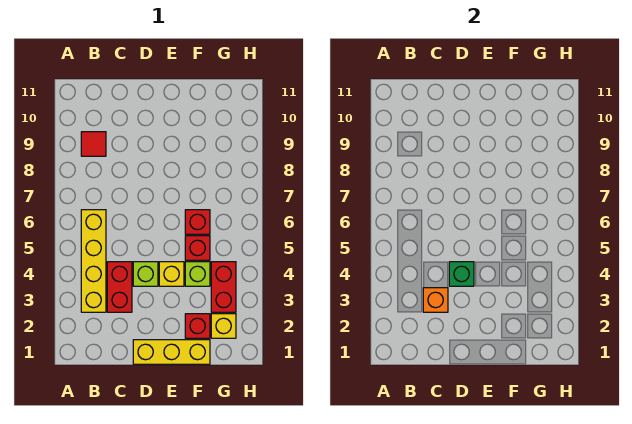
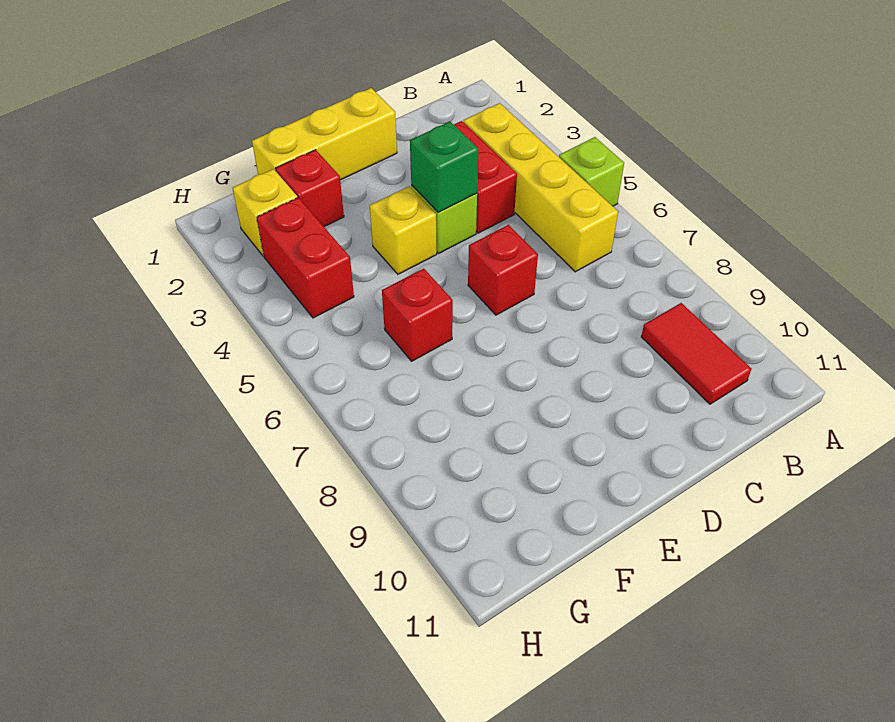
red tile B9 level 1 -> red tile B9:B10 level 1
orange brick C3 level 2 -> none
lime brick F4 level 1 -> lime brick A5 level 1
red brick F5 level 1 -> red brick D6 level 1

